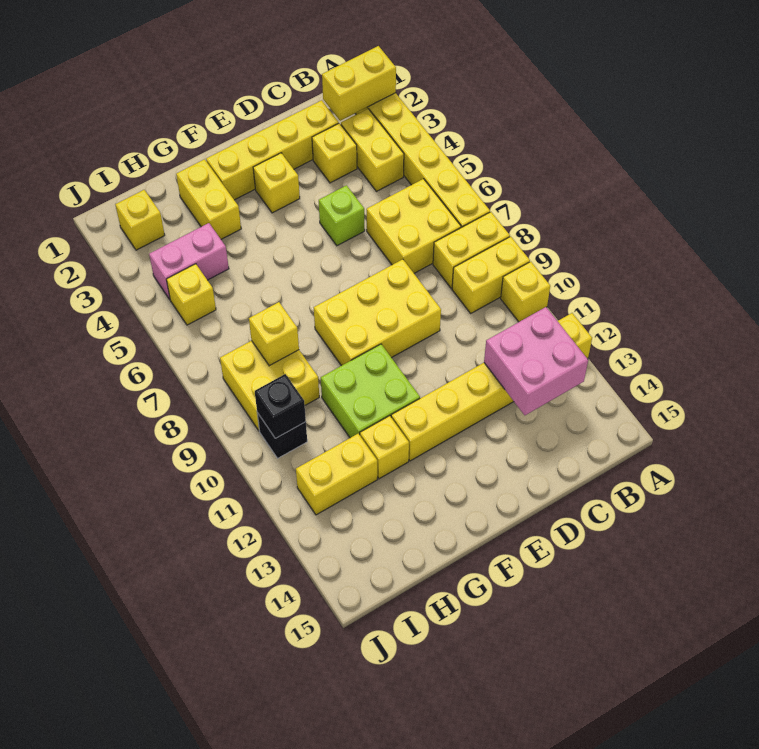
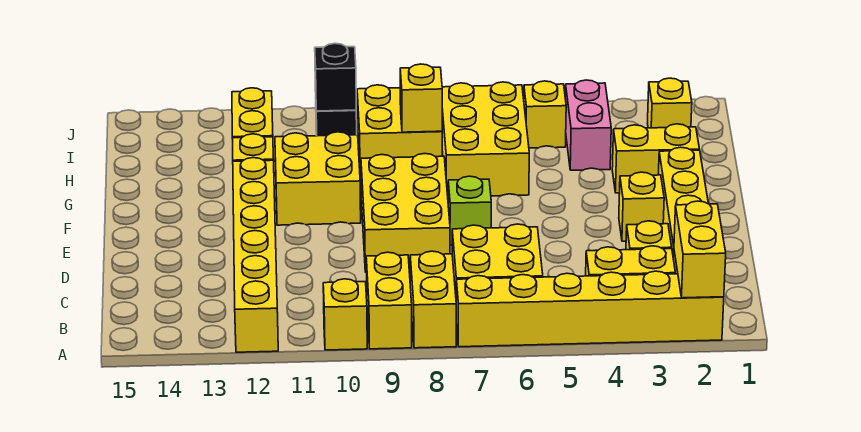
pink brick B12:C13 level 2 -> none
lime brick D5 level 1 -> lime brick E7 level 1
lime brick F10:G11 level 1 -> yellow brick F10:G11 level 1
none -> yellow brick G6:I7 level 1

